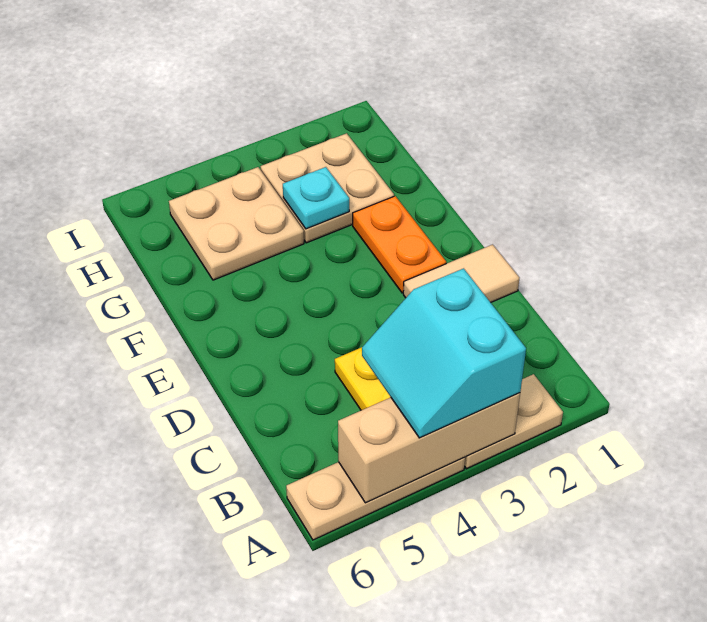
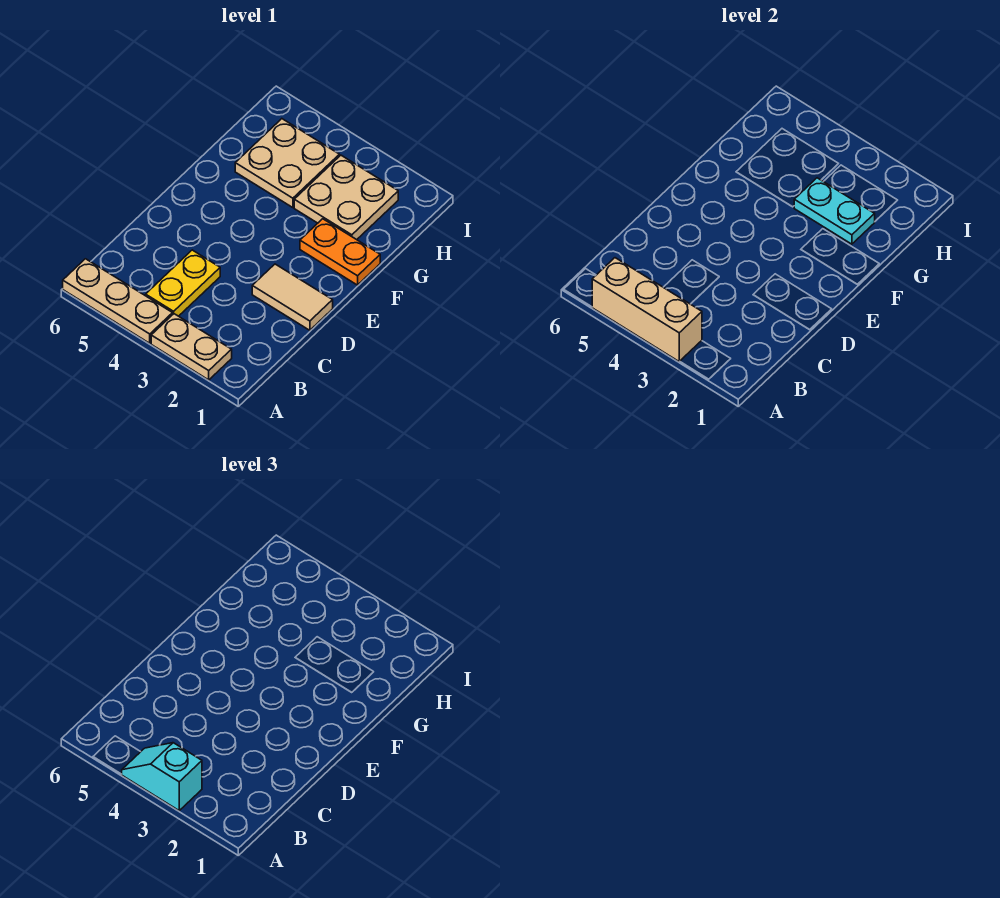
cyan slope A3:B4 level 3 top 3 -> cyan slope A3:A4 level 3 top 3
orange plate E2:F2 level 1 -> orange plate F1:F2 level 1
cyan plate G3 level 2 -> cyan plate G2:G3 level 2

